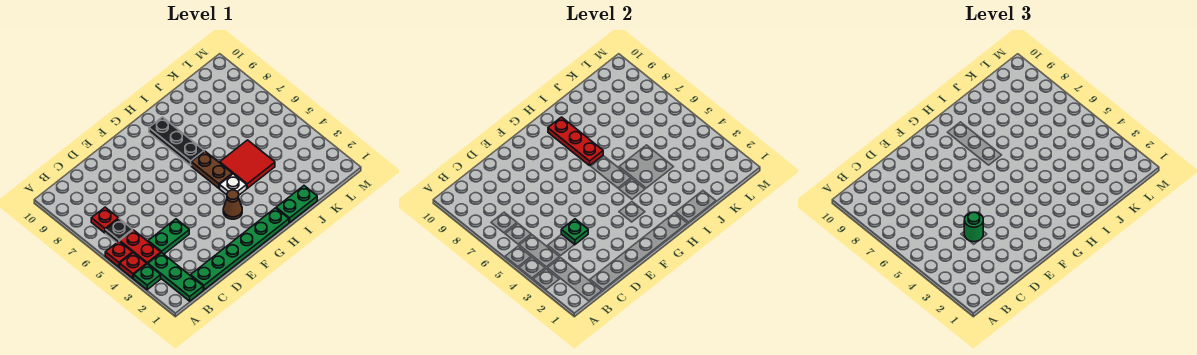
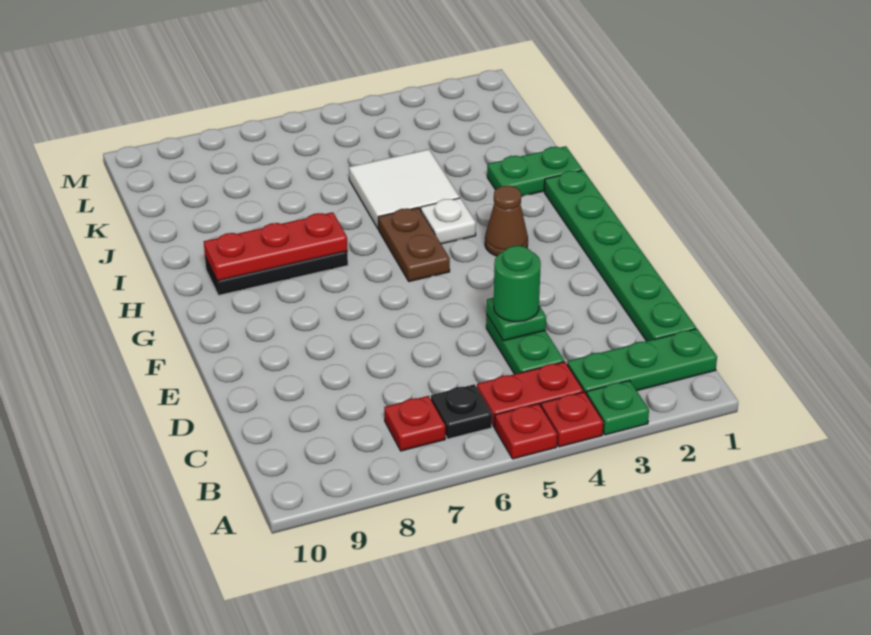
brown plate H5:H6 level 1 -> brown plate G5:H5 level 1
green plate I1:J1 level 1 -> green plate I1:I2 level 1
red tile I4:J5 level 1 -> white tile I4:J5 level 1

